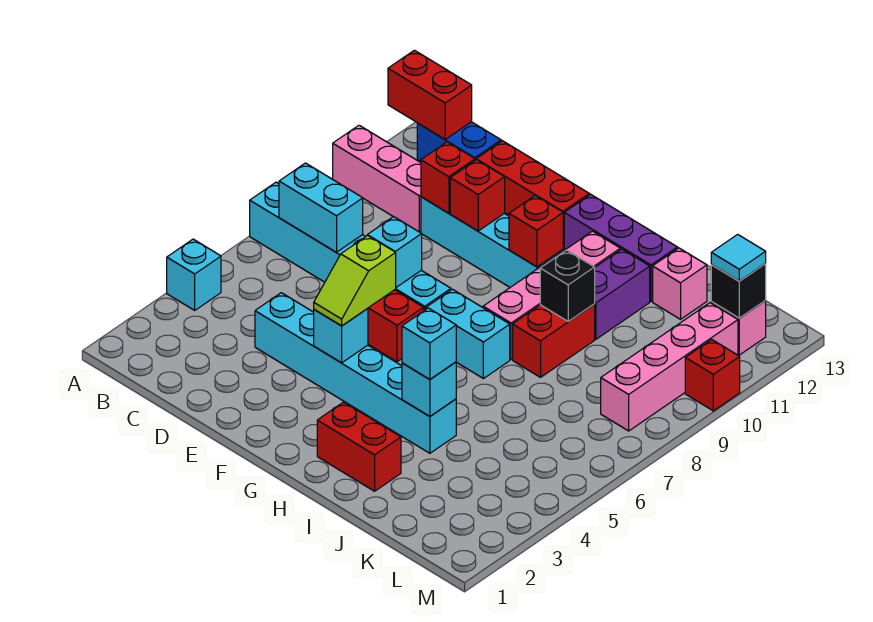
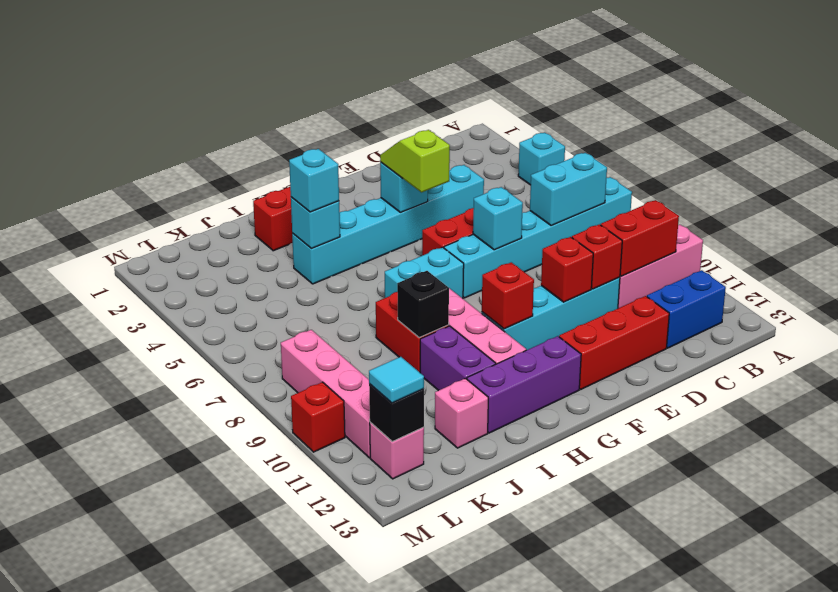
red brick A12:B12 level 2 -> red brick B10:C10 level 2

